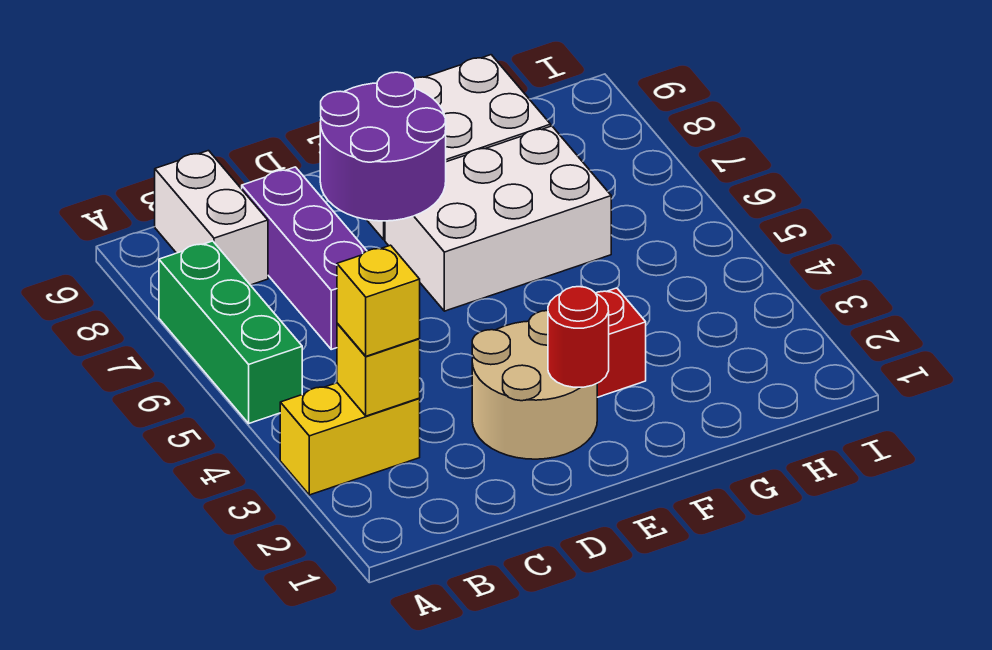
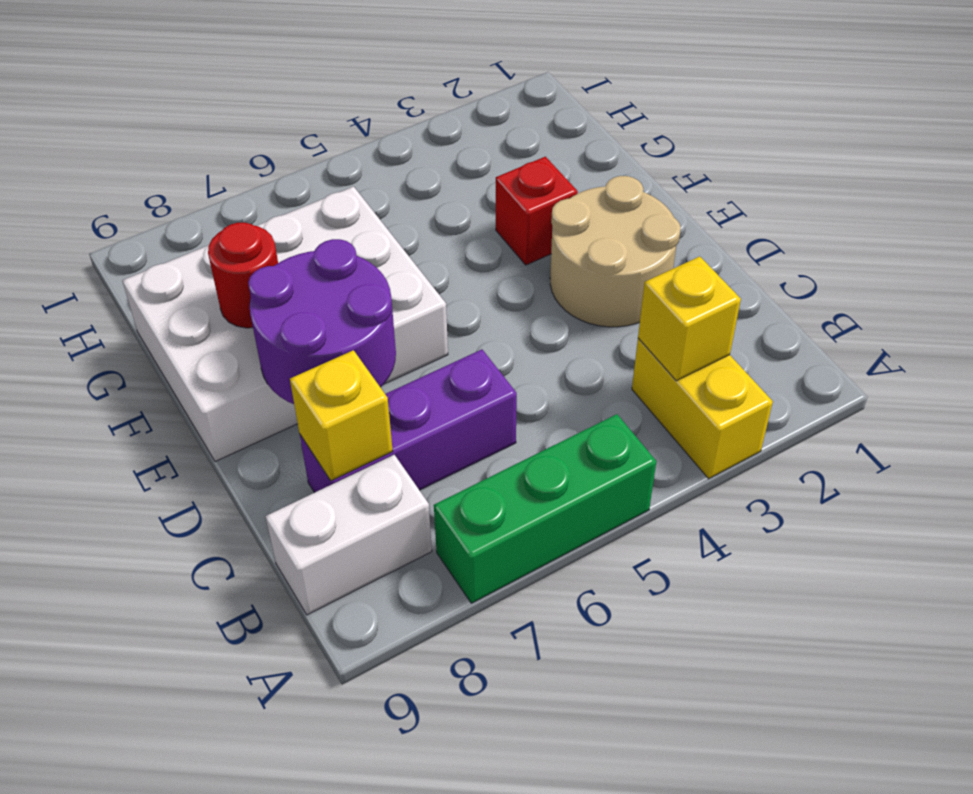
yellow brick B3 level 3 -> yellow brick C8 level 2
red round brick E2 level 2 -> red round brick F8 level 2

